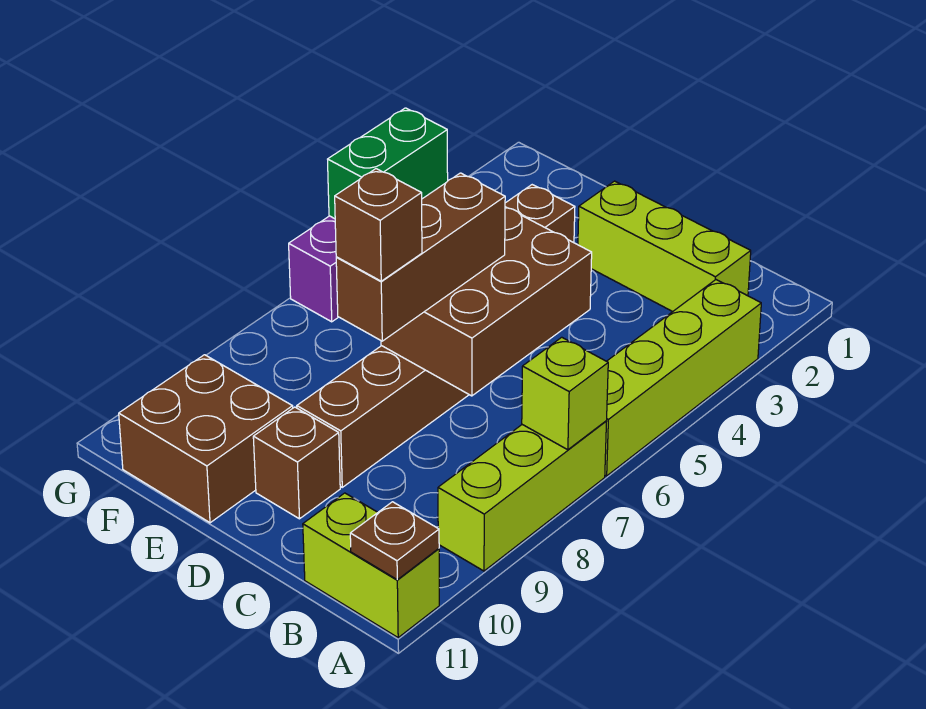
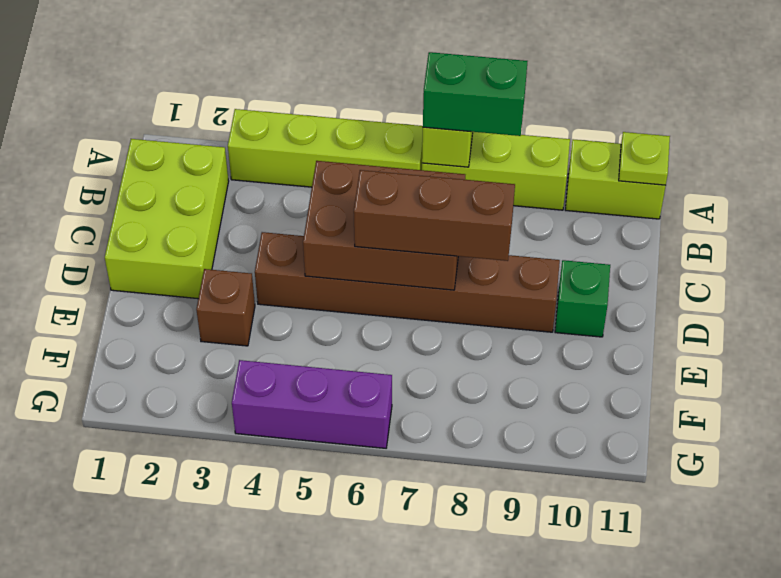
lime brick A11:B11 level 1 -> lime brick A10:A11 level 1
brown plate A11 level 2 -> lime plate A11 level 2
lime brick B2:D2 level 1 -> lime brick B1:D2 level 1
brown brick D8 level 4 -> none
brown brick D10 level 1 -> green brick D10 level 1
brown brick E10:F11 level 1 -> none
green brick G4:G5 level 2 -> green brick A7:A8 level 3

